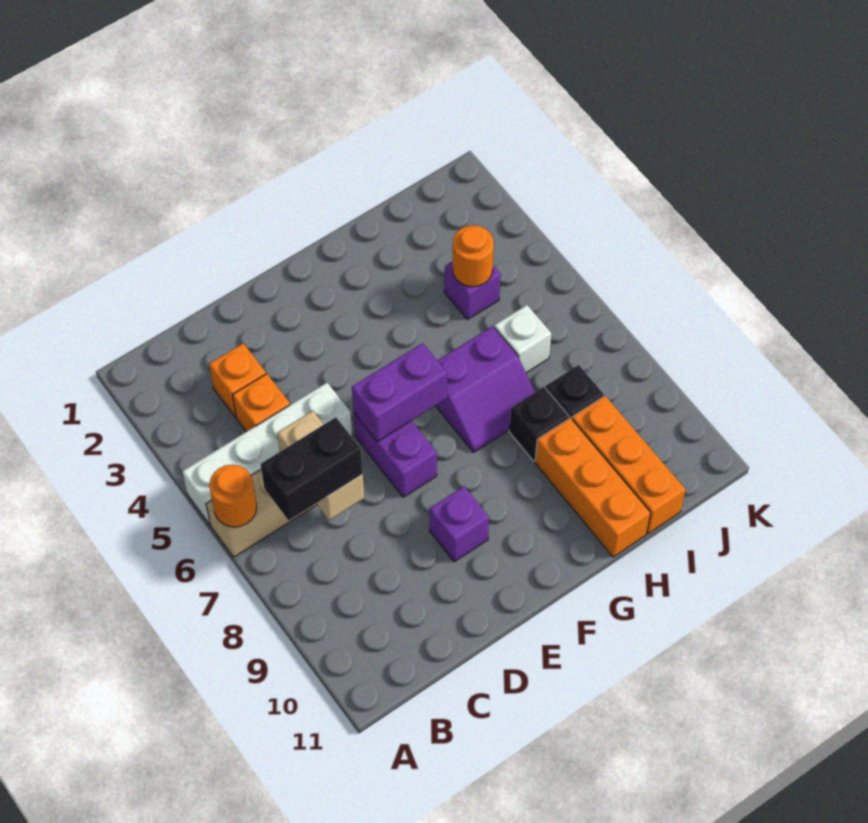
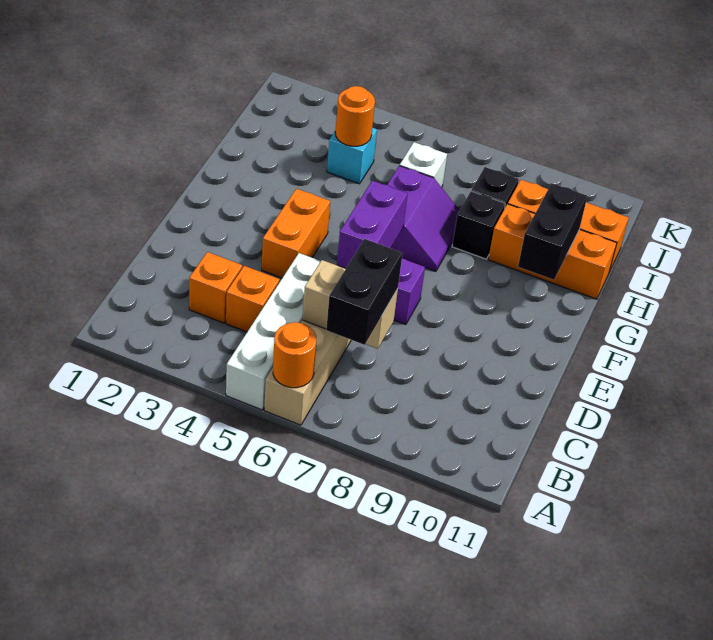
none -> orange brick E4:F4 level 1
purple brick E9 level 1 -> none
none -> black brick G10:H10 level 2
purple brick I4 level 1 -> cyan brick I4 level 1

